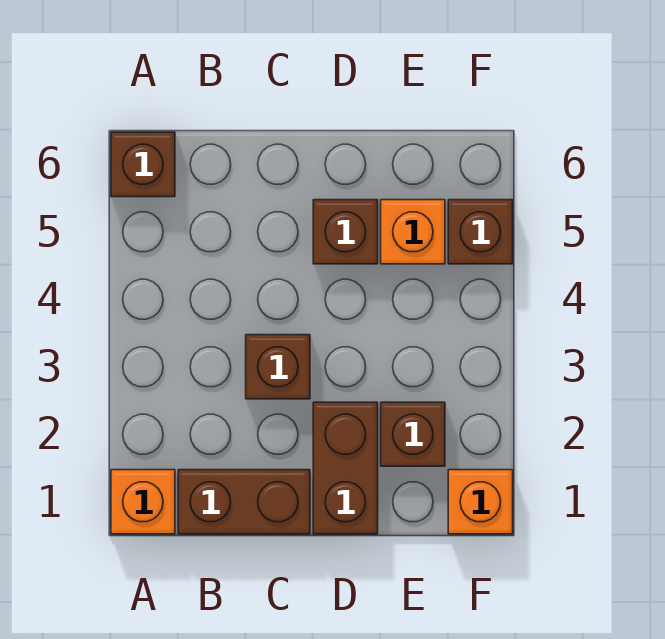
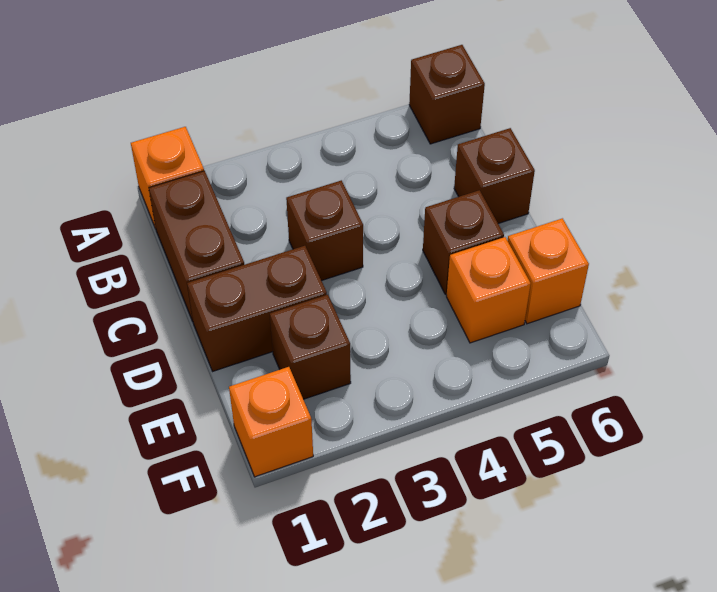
none -> orange brick E6 level 1
brown brick F5 level 1 -> brown brick C6 level 1

